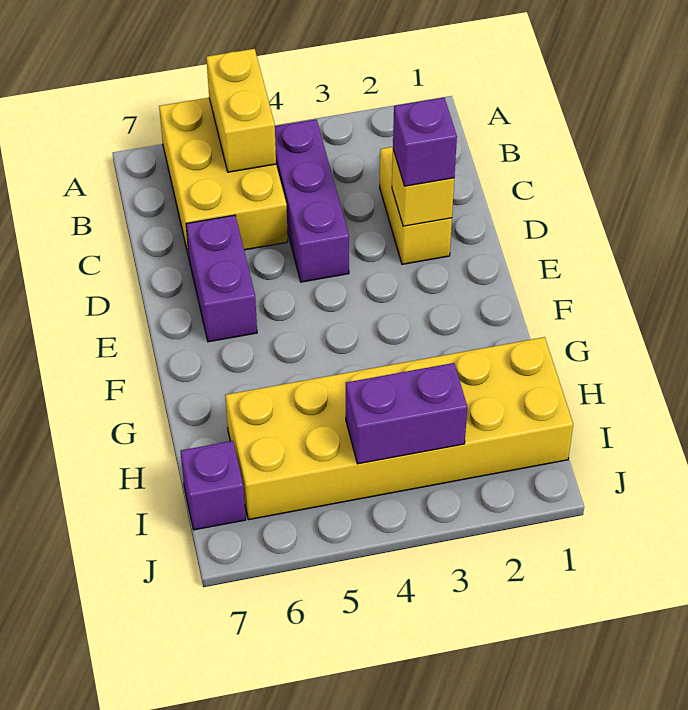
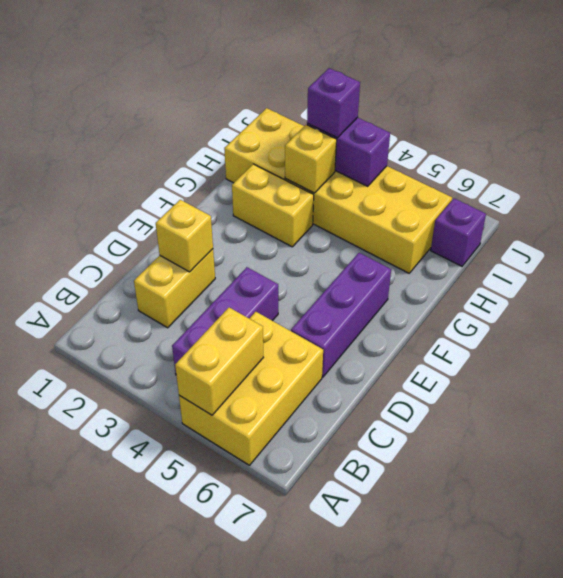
purple brick D2 level 3 -> purple brick I3 level 3
purple brick D6:E6 level 1 -> purple brick D6:F6 level 1
none -> yellow brick G2:G3 level 1
none -> yellow brick H3 level 2

